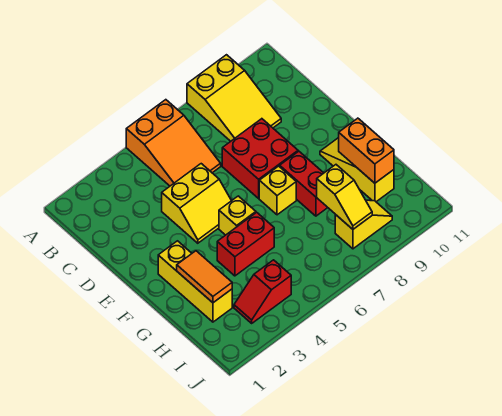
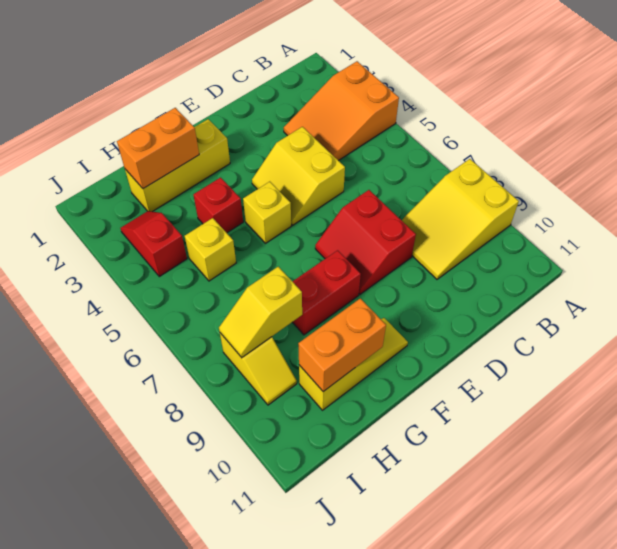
orange slope A5:C6 level 1 top A -> orange slope A3:C4 level 1 top A
red brick D7:E8 level 1 -> red slope D7:E8 level 1 top D
yellow brick F7 level 1 -> yellow brick H5 level 1
orange tile G2:H2 level 2 -> orange brick G2:H2 level 2
red brick G4:G5 level 1 -> red brick G4 level 1

